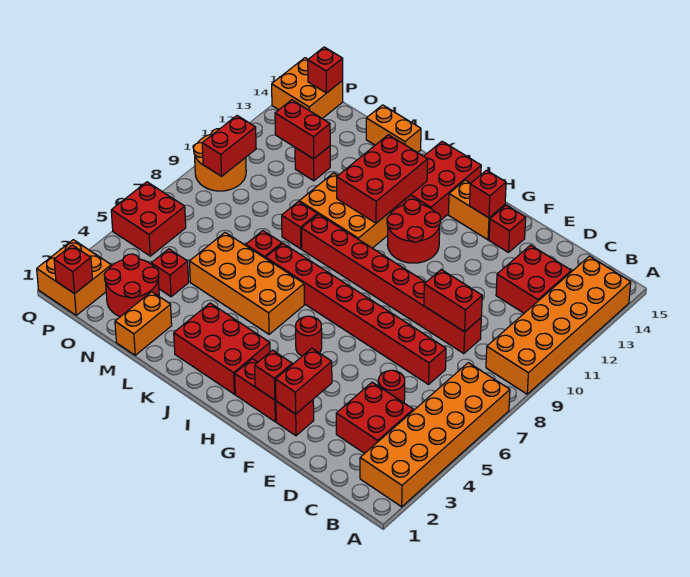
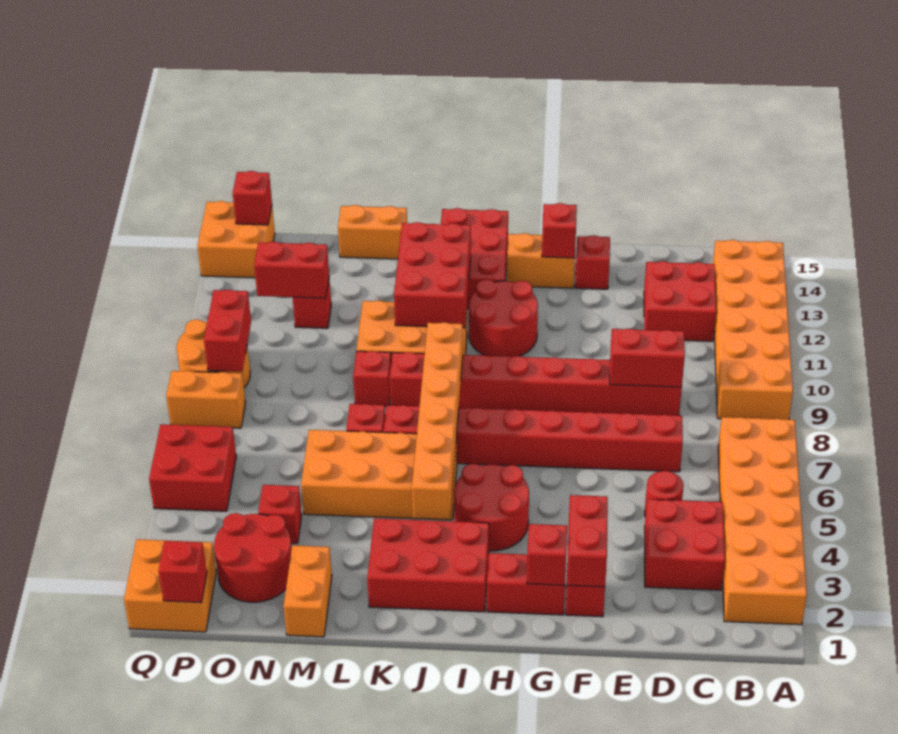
red round brick H5 level 1 -> red round brick H4:I5 level 1
none -> orange brick J4:J9 level 2
none -> orange brick P8:Q8 level 1

